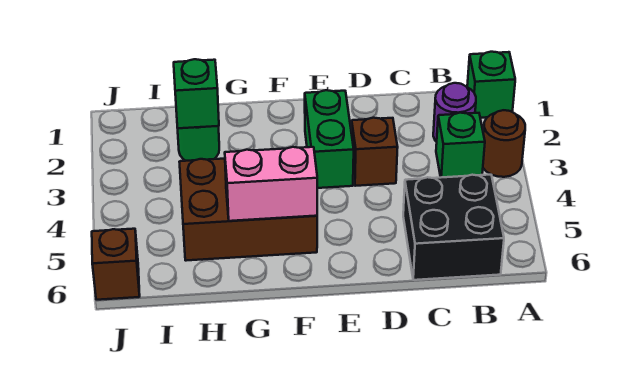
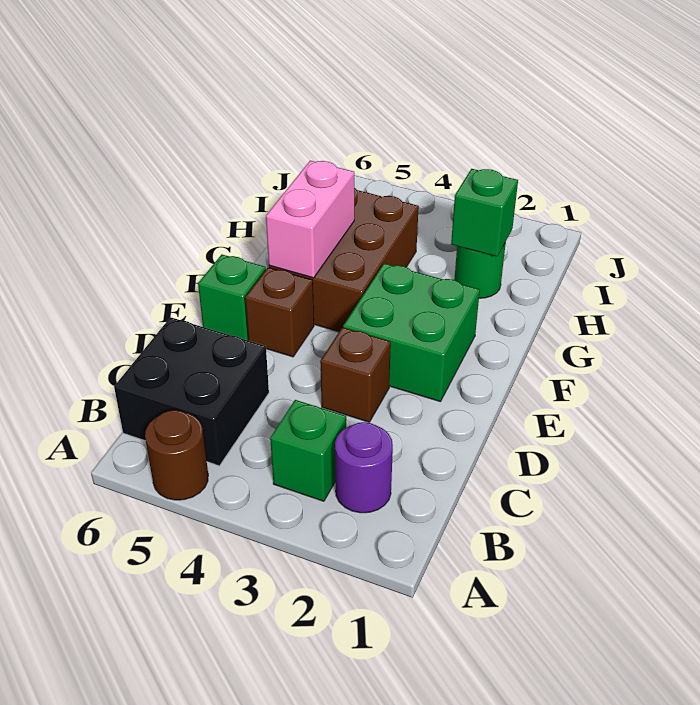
green brick A1 level 1 -> green brick E6 level 1
brown round brick A3 level 1 -> brown round brick A5 level 1
green brick E2:E3 level 1 -> green brick E2:F3 level 1
brown brick J6 level 1 -> brown brick E5 level 1

